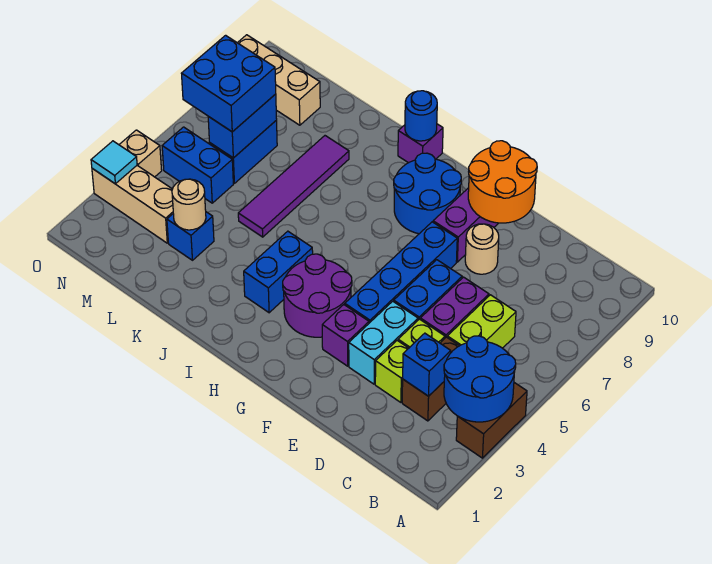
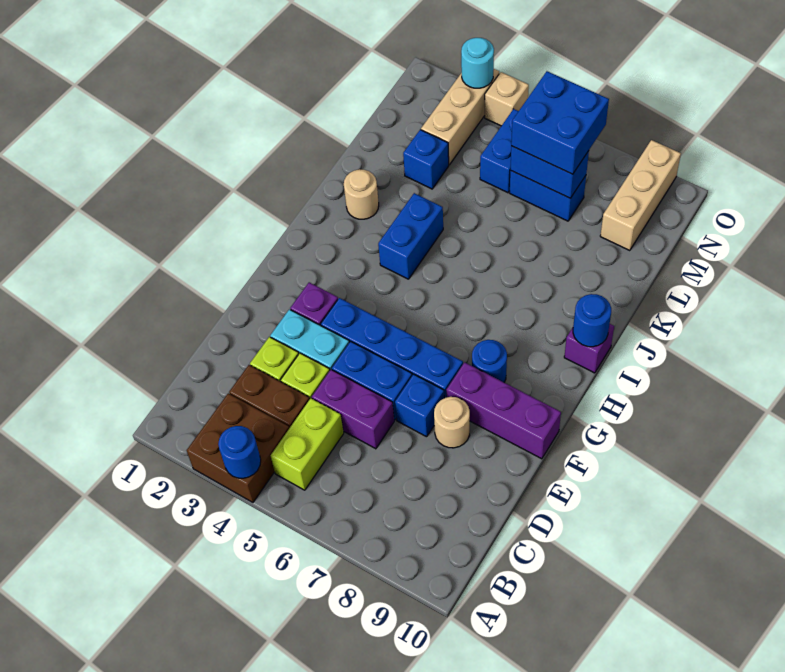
brown brick A3:A4 level 1 -> brown brick A3:B4 level 1
blue round brick A3:B4 level 2 -> blue round brick A4 level 2
blue brick C3 level 2 -> blue brick E7 level 1
lime brick C5:C6 level 1 -> lime brick B5:C5 level 1
orange round brick E9:F10 level 2 -> none
purple round brick G3:H4 level 1 -> none
blue round brick G8:H9 level 1 -> blue round brick G8 level 1
blue brick I3:I4 level 1 -> blue brick I4:J4 level 1
purple tile K5:K8 level 1 -> none
tan round brick L3 level 2 -> tan round brick J2 level 1
cyan tile O3 level 2 -> cyan round brick O3 level 2

